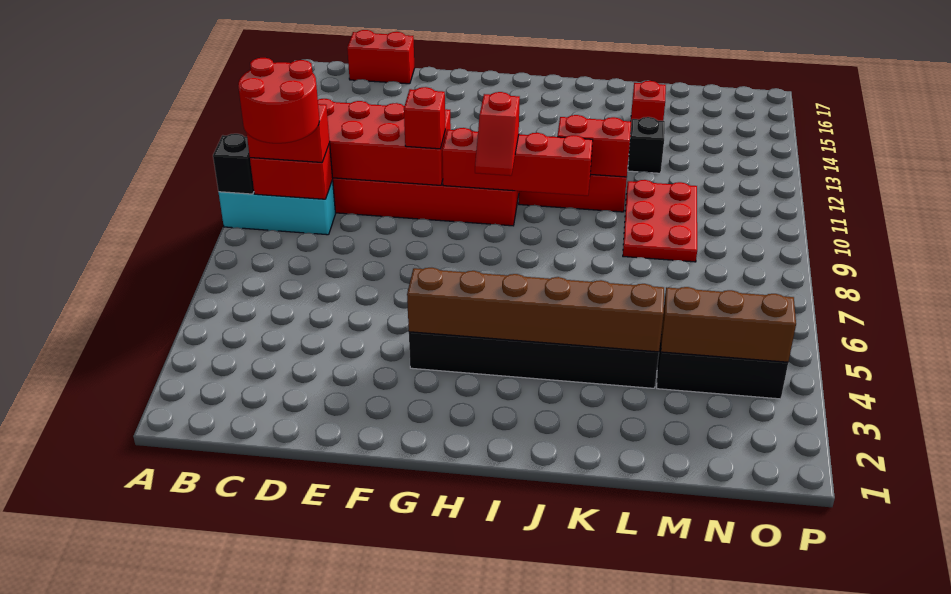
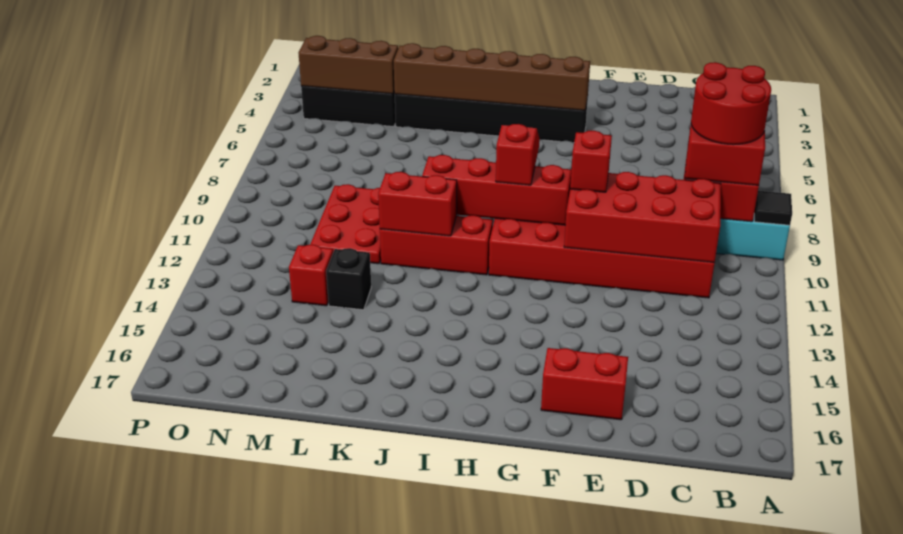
black brick A9 level 2 -> black tile A9 level 2
red brick C17:D17 level 1 -> red brick E16:F16 level 1
red brick L15 level 1 -> red brick M13 level 1

